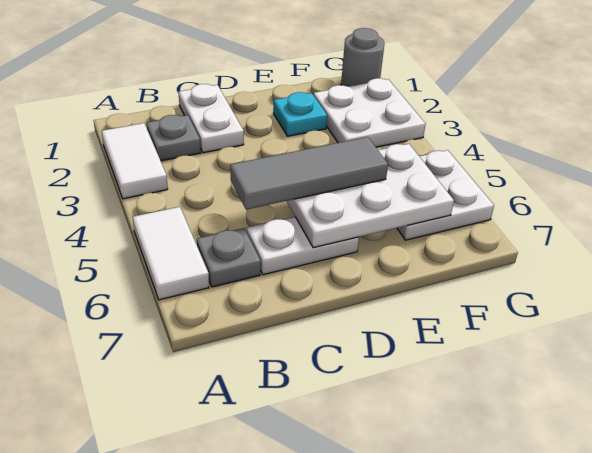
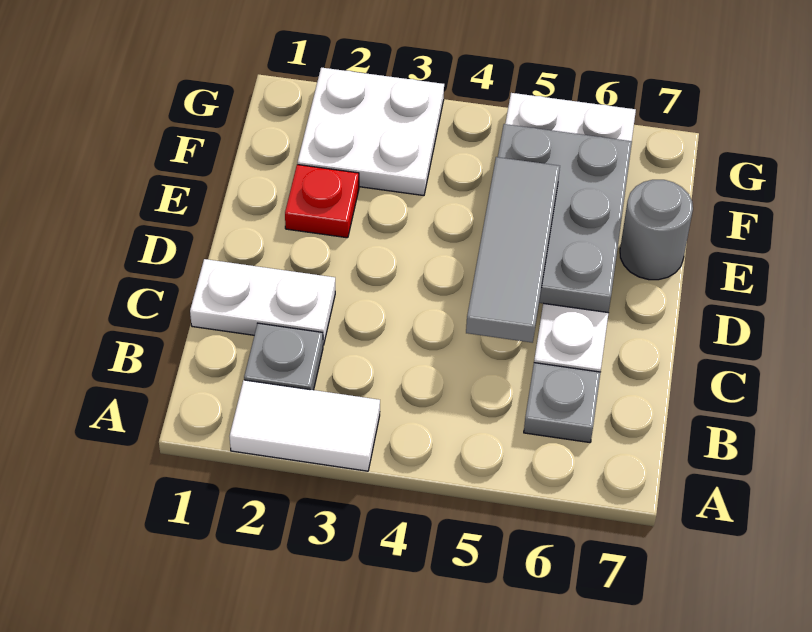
white tile A5:A6 level 1 -> none
white plate D5:F6 level 2 -> grey plate D5:F6 level 2
cyan plate E2 level 1 -> red plate E2 level 1
grey round brick G1 level 1 -> grey round brick E7 level 1

